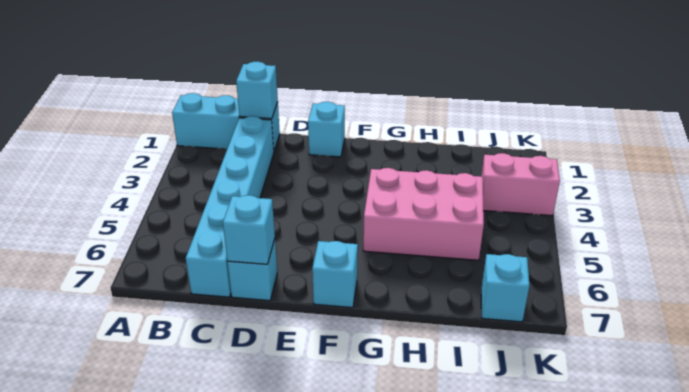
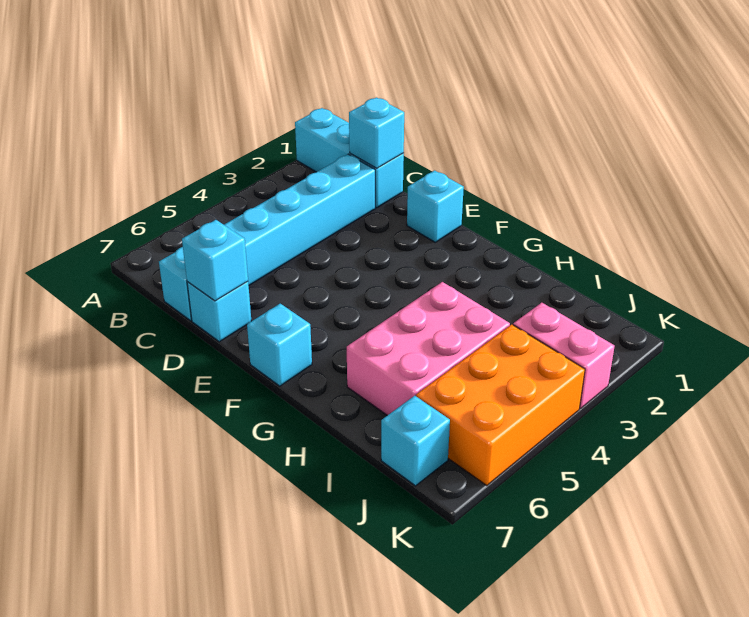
pink brick G4:I5 level 1 -> pink brick H4:I6 level 1
none -> orange brick J4:K6 level 1

